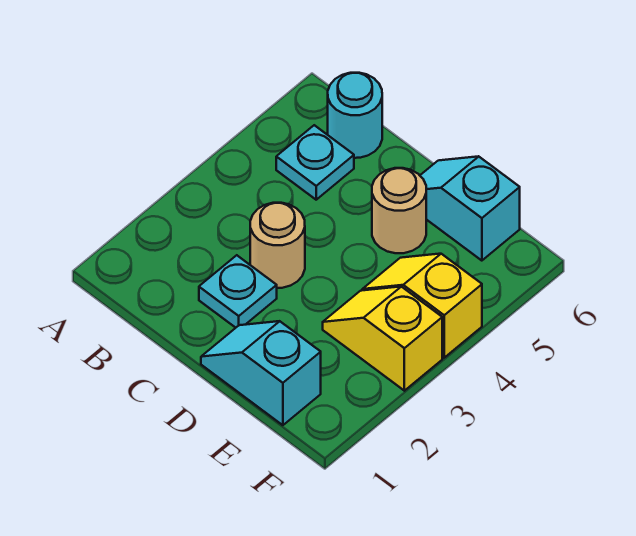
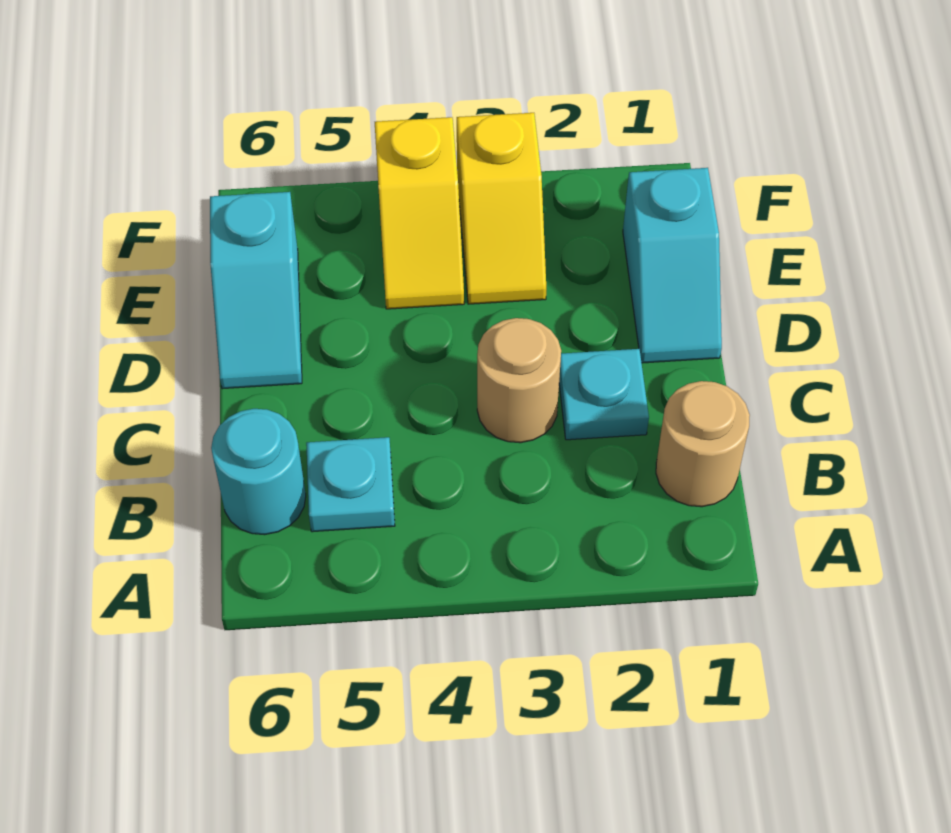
tan round brick D5 level 1 -> tan round brick B1 level 1

